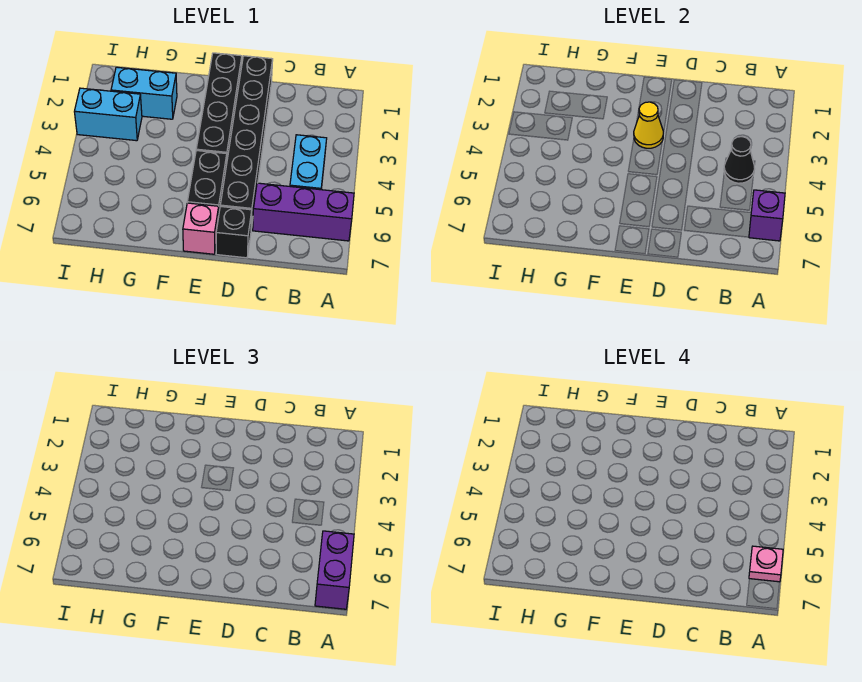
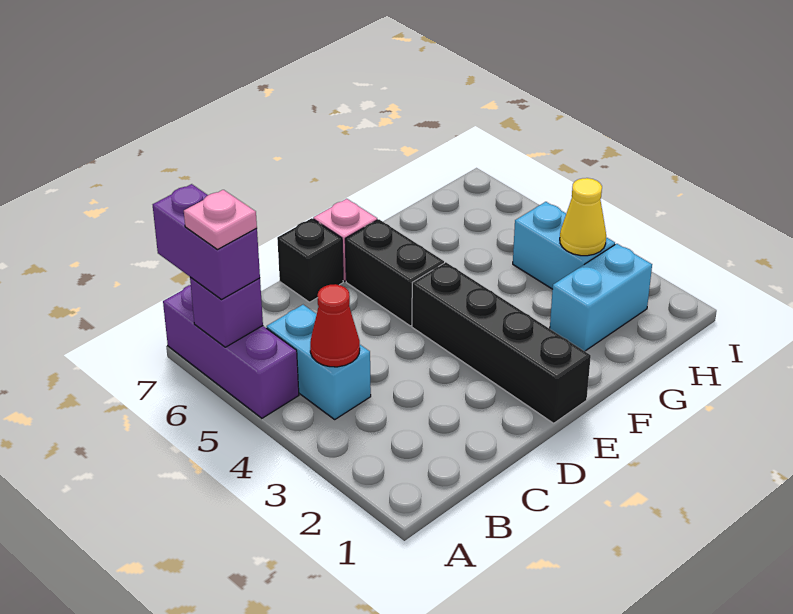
purple brick A6:C6 level 1 -> purple brick A5:A7 level 1
black cone B4 level 2 -> red cone B4 level 2
black brick D1:D6 level 1 -> none
yellow cone E3 level 2 -> yellow cone H3 level 2
cyan brick H3:I3 level 1 -> cyan brick H3:H4 level 1

